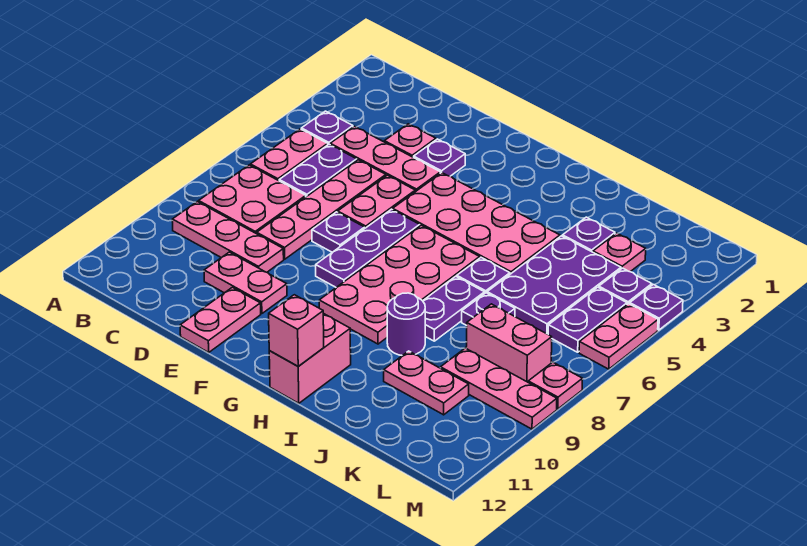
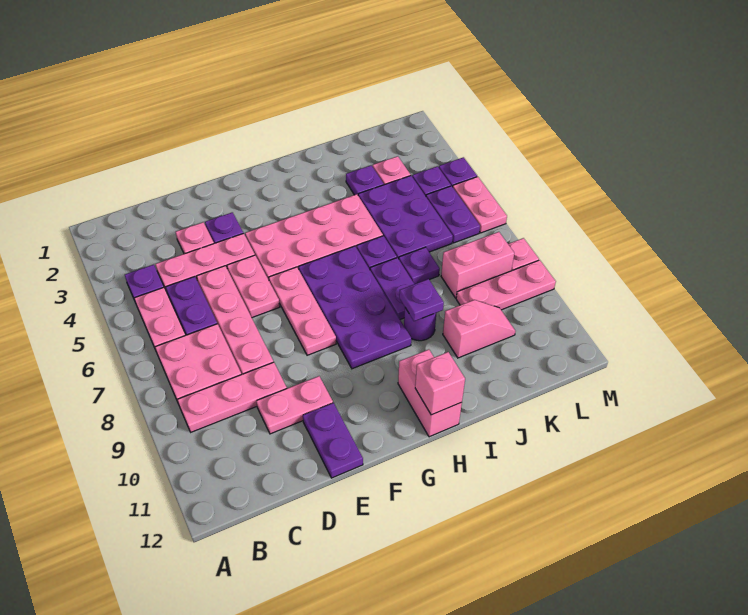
purple plate E7 level 1 -> purple plate I9 level 2
pink plate E11:E12 level 1 -> purple plate E11:E12 level 1
purple plate F6:F8 level 1 -> pink plate F6:F8 level 1
pink plate G6:H9 level 1 -> purple plate G6:H9 level 1
pink plate J10:K10 level 1 -> pink slope J10:K10 level 1 top J

